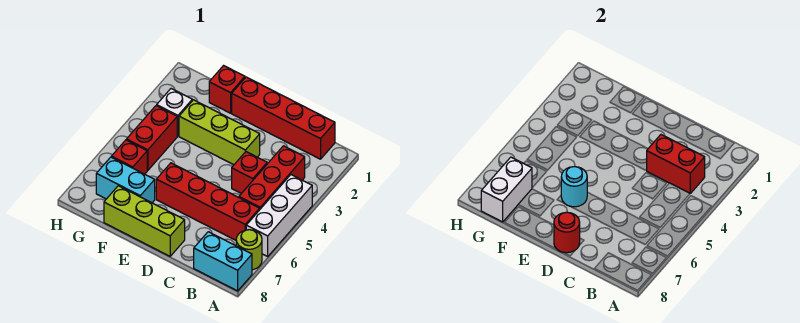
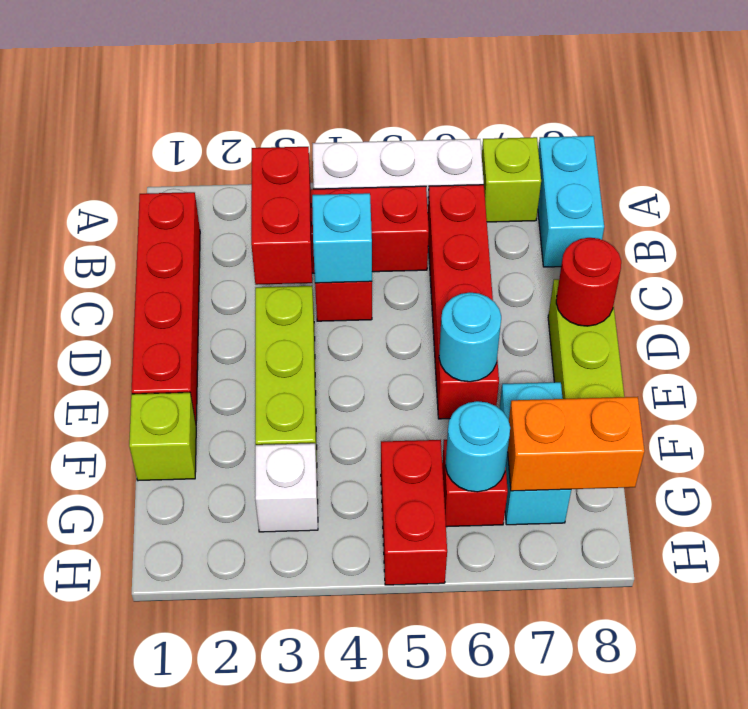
lime round brick A7 level 1 -> lime brick A7 level 1
none -> cyan brick C4 level 2
red brick F1 level 1 -> lime brick F1 level 1
red brick G4:G5 level 1 -> red brick G5:H5 level 1
none -> cyan round brick G6 level 2
white brick G7:G8 level 2 -> orange brick G7:G8 level 2

